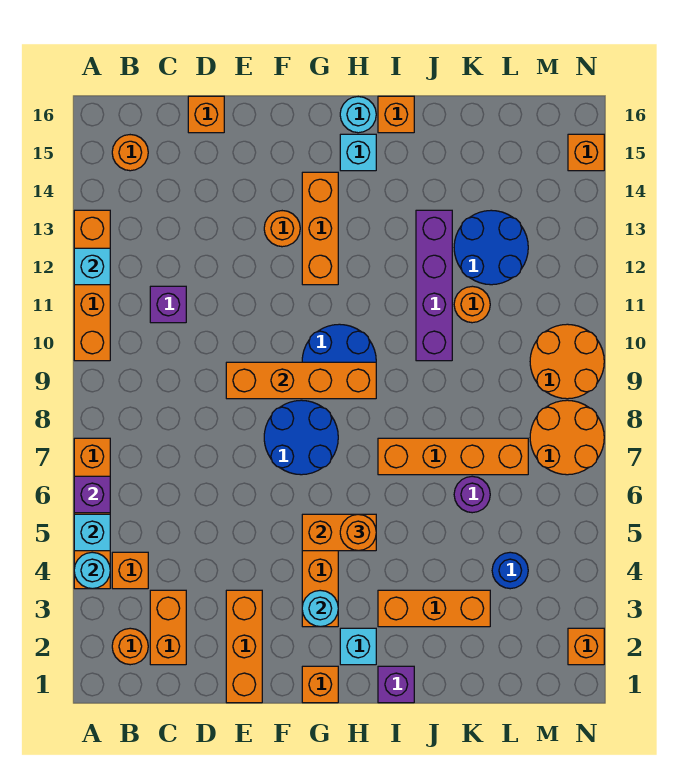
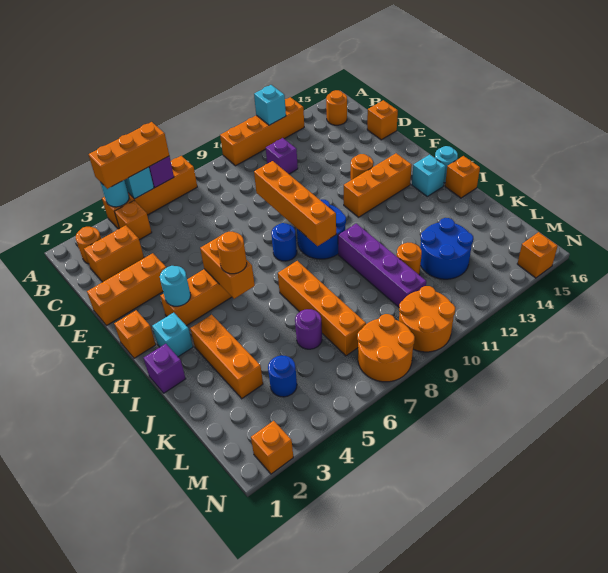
none -> orange brick A4:A6 level 3
blue round brick F7:G8 level 1 -> blue round brick G8 level 1
purple brick J10:J13 level 1 -> purple brick I10:L10 level 1

